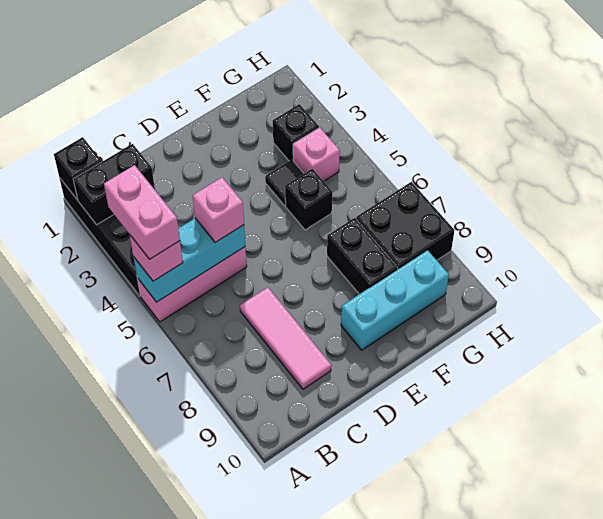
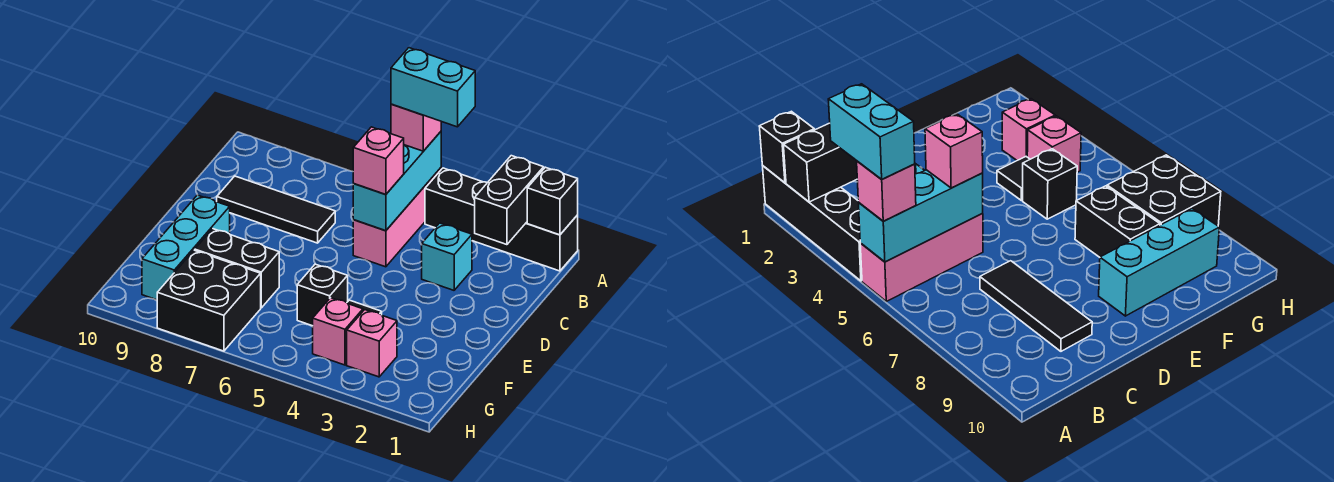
pink brick A4:A5 level 4 -> cyan brick A4:A5 level 4
none -> cyan brick C3 level 1
pink tile C7:C9 level 1 -> black tile C7:C9 level 1
black brick G3 level 1 -> pink brick G3 level 1

